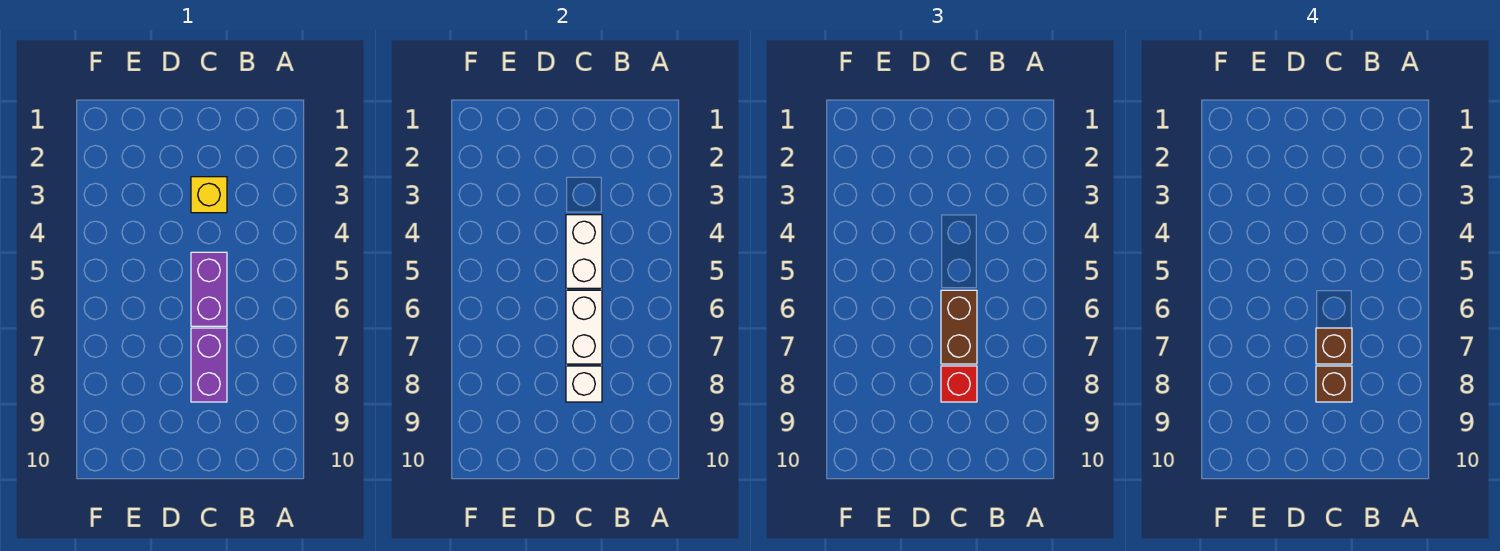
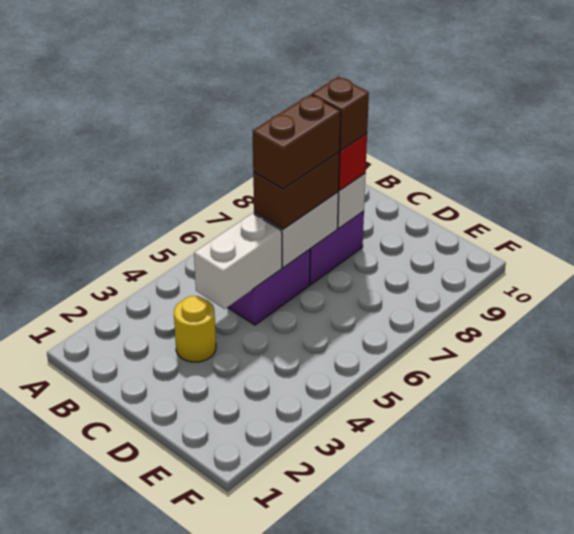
yellow brick C3 level 1 -> yellow round brick C3 level 1
brown brick C7 level 4 -> brown brick C6:C7 level 4

